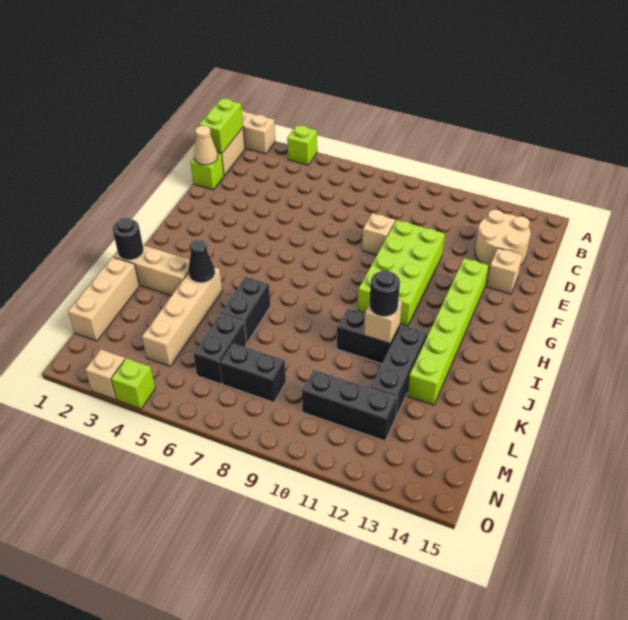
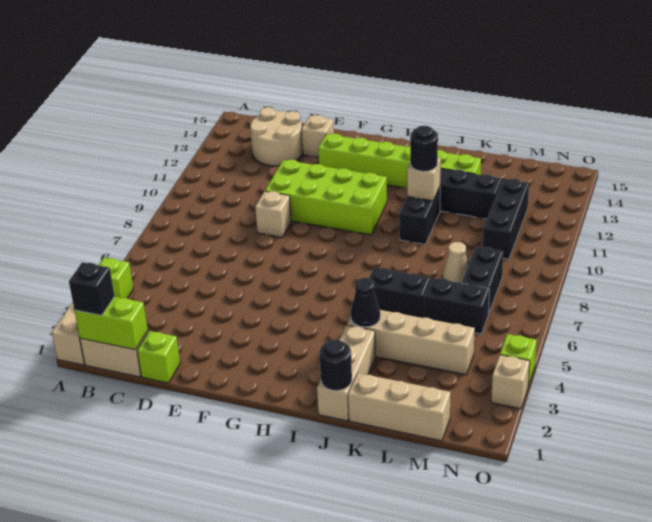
none -> black brick B1 level 3
tan cone D1 level 2 -> tan cone L8 level 1

